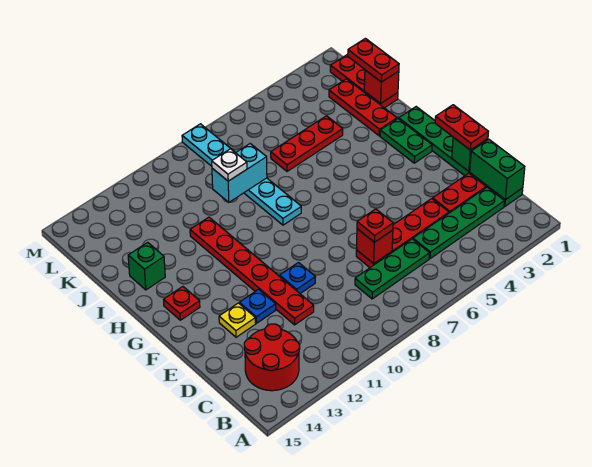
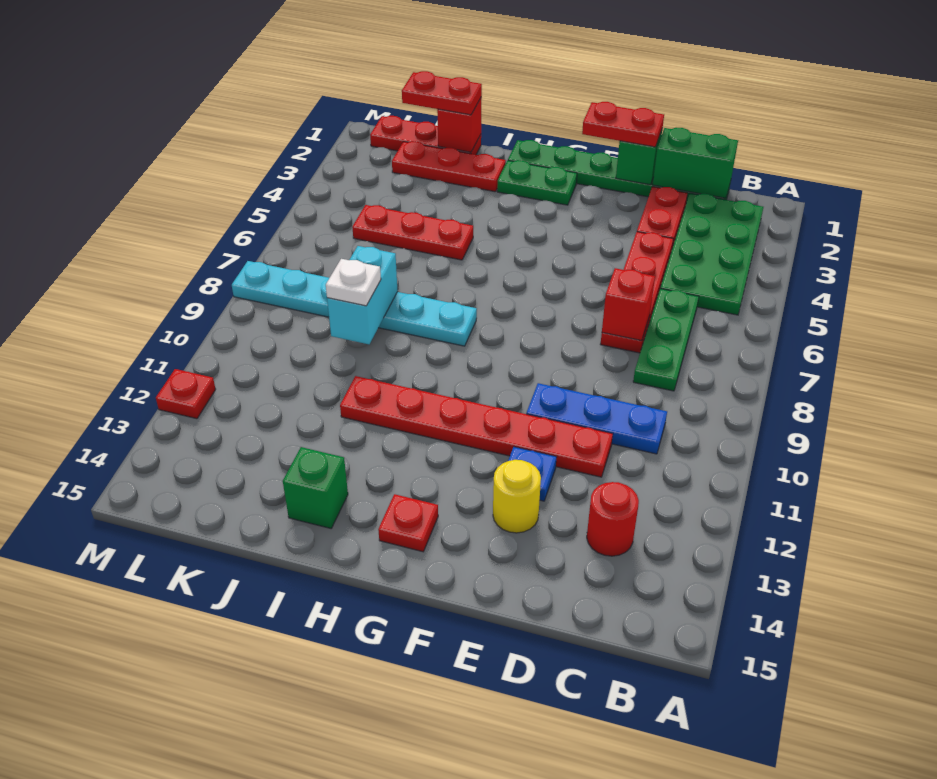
red round brick B13:C14 level 1 -> red round brick C13 level 1
green plate C2:C5 level 1 -> green plate B2:C5 level 1
red plate D7 level 3 -> red plate M12 level 1
blue plate E10 level 1 -> blue plate C10:E10 level 1
yellow plate E13 level 1 -> yellow round brick E13 level 1
red plate J4:J6 level 1 -> red plate I5:K5 level 1

